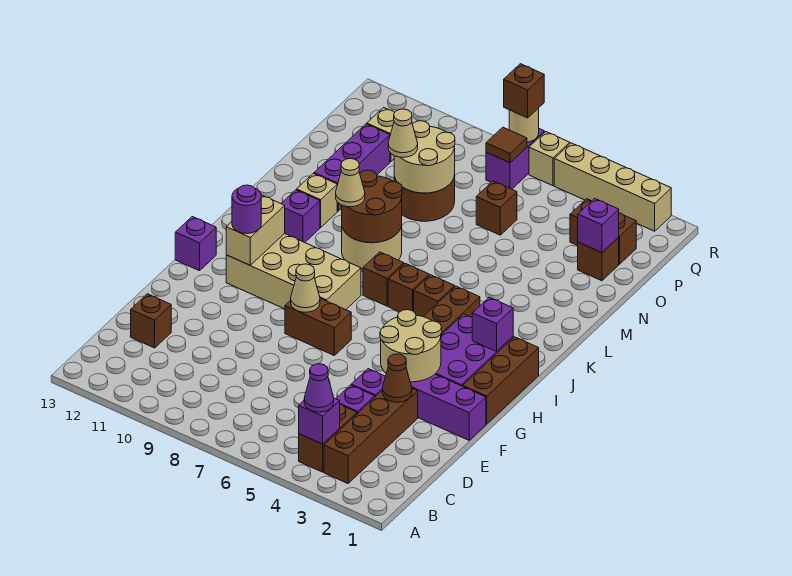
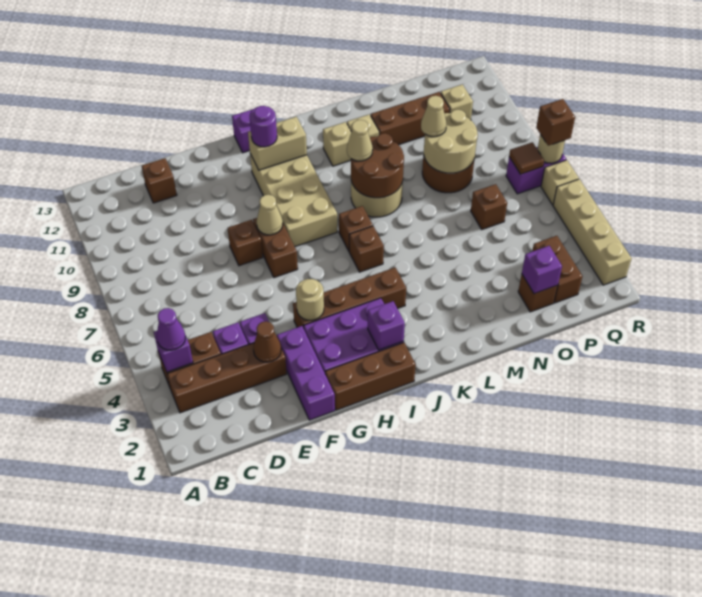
tan round brick F3:G4 level 2 -> tan round brick G4 level 2
brown brick J5 level 1 -> brown brick F8 level 1
purple brick K11 level 1 -> tan brick K11 level 1
purple brick M11:O11 level 1 -> brown brick M11:O11 level 1

